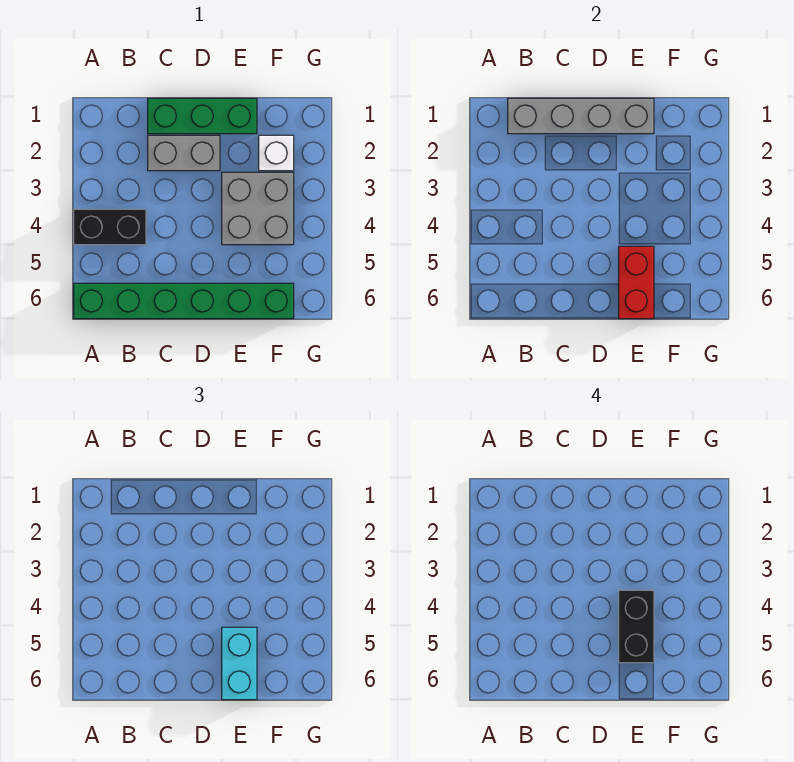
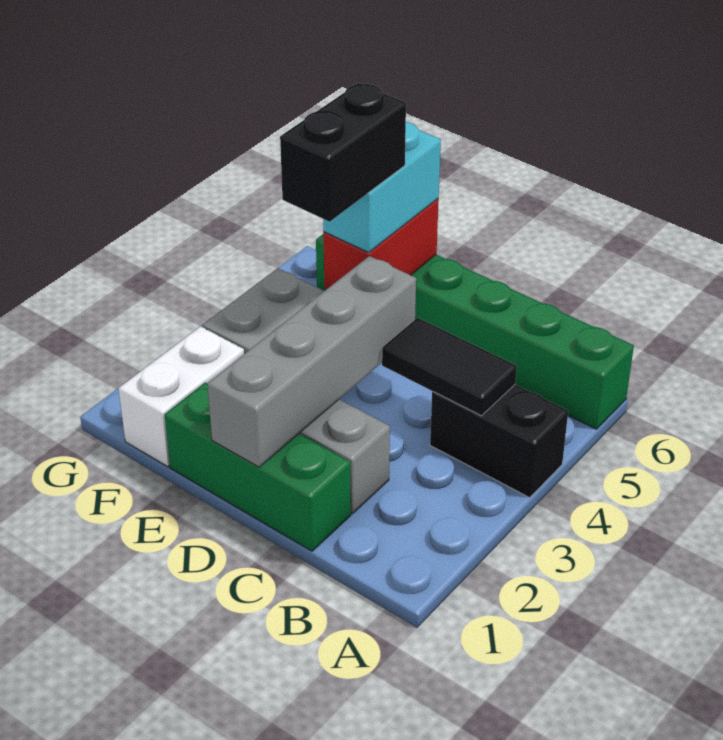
grey brick B1:E1 level 2 -> grey brick D1:D4 level 2
none -> black tile B4:C4 level 2
white brick F2 level 1 -> white brick F1:F2 level 1

